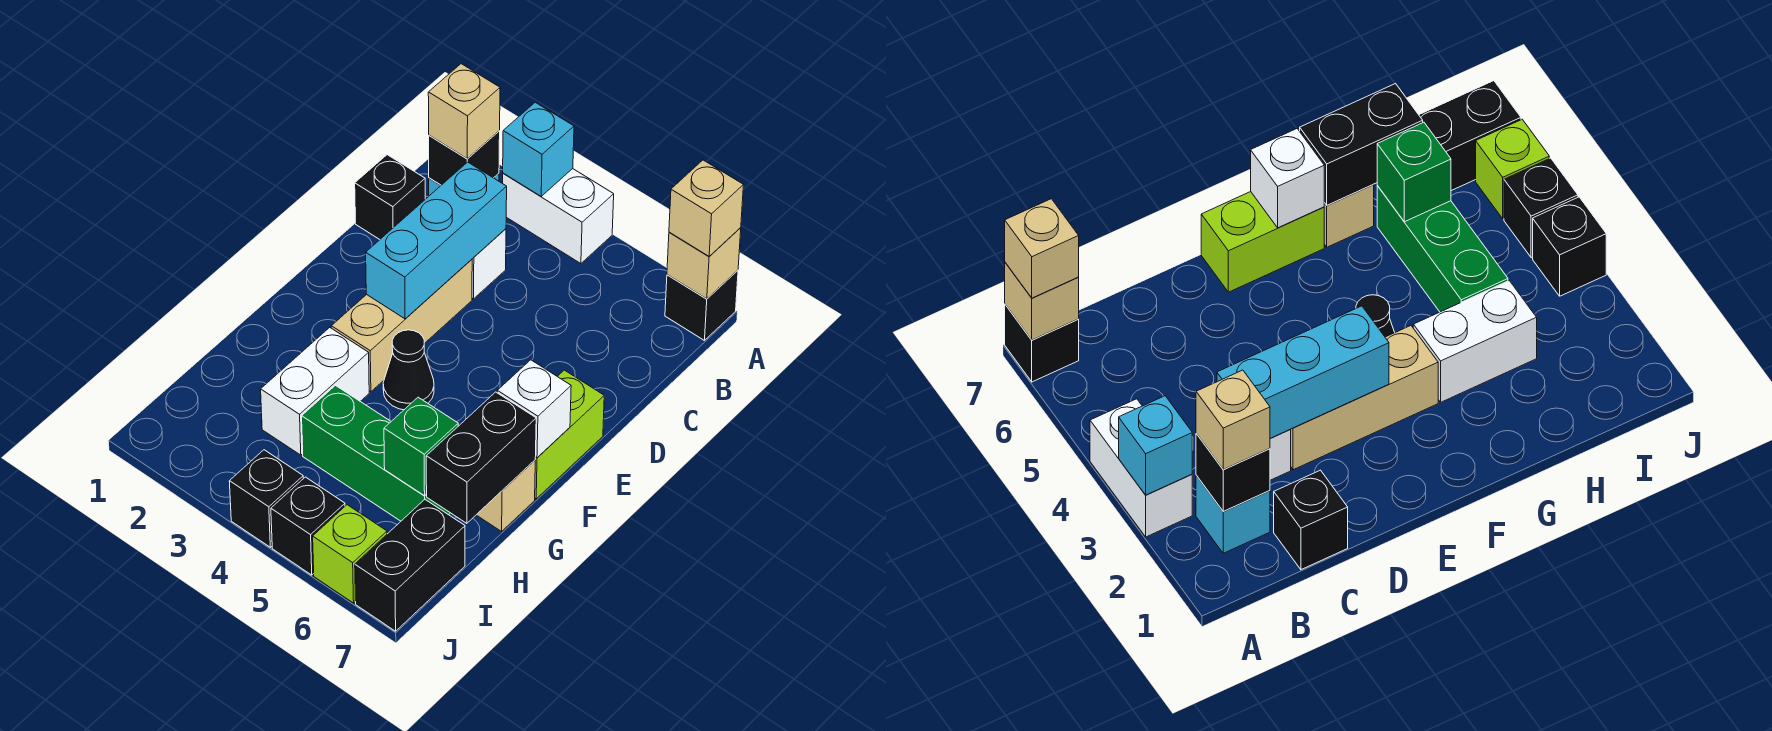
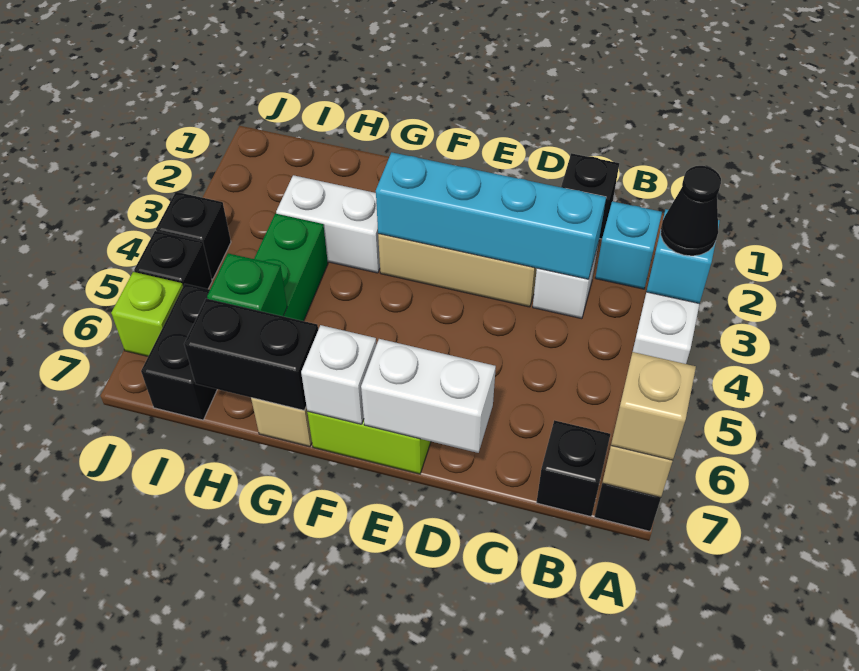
black brick B2 level 2 -> black brick B7 level 1
tan brick B2 level 3 -> none
cyan brick C3:E3 level 2 -> cyan brick C3:F3 level 2
none -> white brick D7:E7 level 2
black cone F4 level 1 -> black cone A3 level 3
black brick I7:J7 level 1 -> black brick I6:I7 level 1

